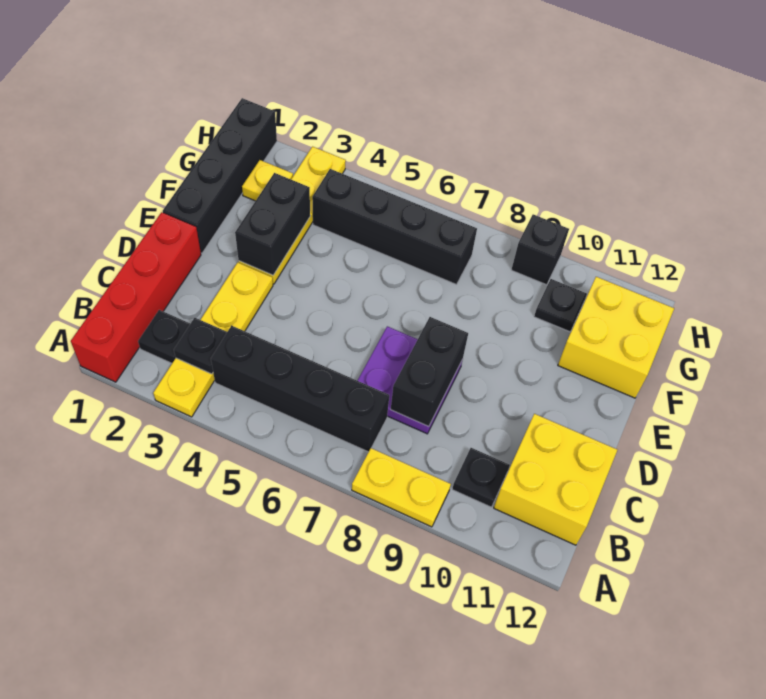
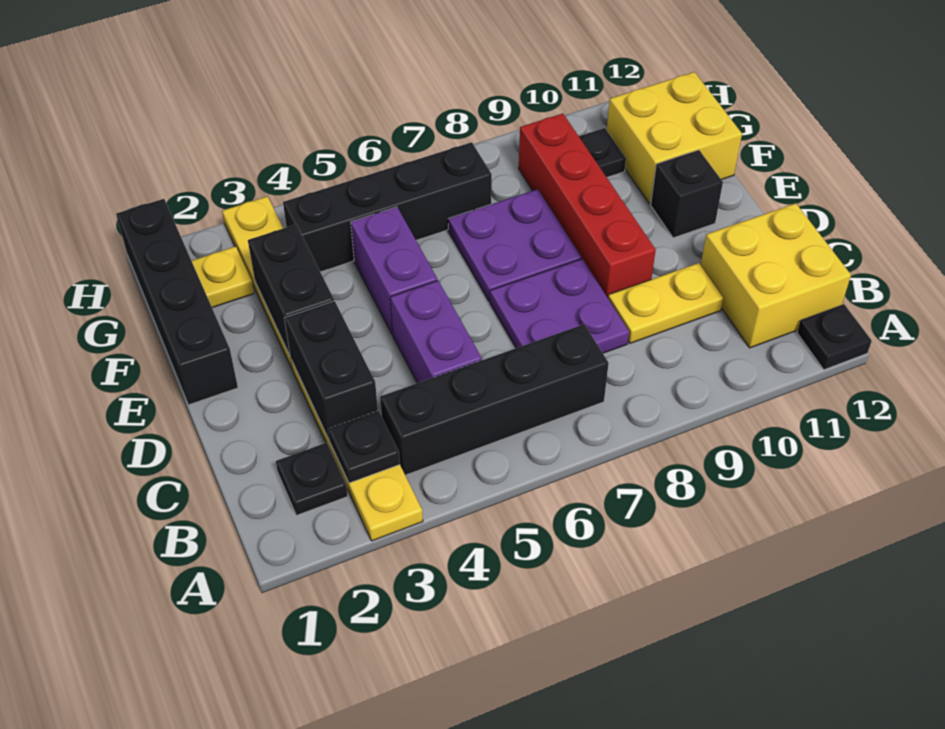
red brick A1:D1 level 1 -> red brick D9:G9 level 1
yellow plate A8:A9 level 1 -> yellow plate C9:C10 level 1
black plate B10 level 1 -> black plate A12 level 1
none -> purple brick C5:D5 level 1
black brick C8:D8 level 2 -> black brick C3:D3 level 2
none -> purple brick E5:F5 level 1
none -> purple plate E7:F8 level 1
black brick H9 level 1 -> black brick E11 level 1

